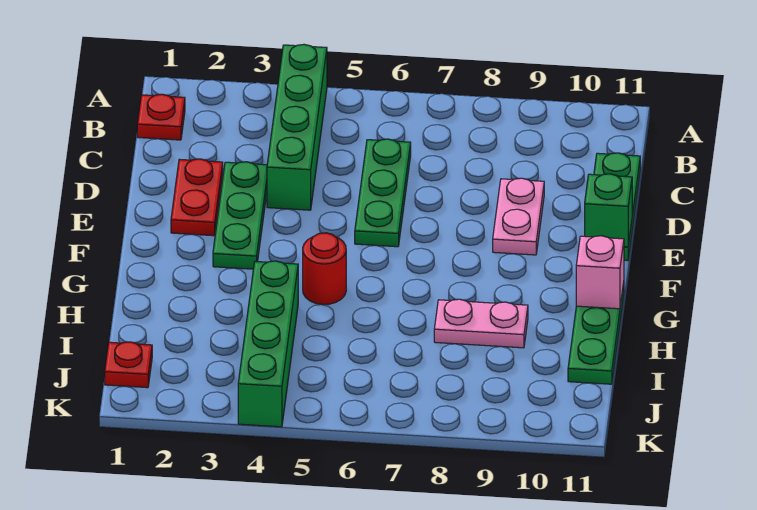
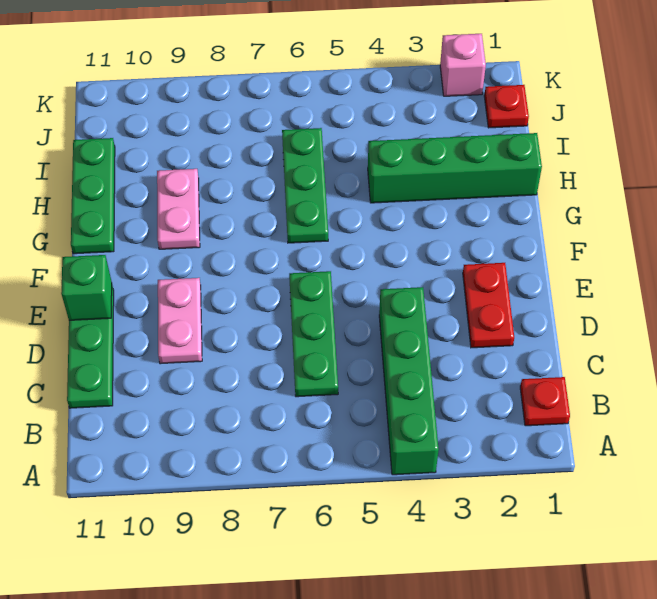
green plate D3:F3 level 1 -> green plate G6:I6 level 1
red round brick G5 level 1 -> none
pink brick G11 level 2 -> pink brick K2 level 1
green brick H4:K4 level 1 -> green brick H1:H4 level 1
pink plate H8:H9 level 1 -> pink plate G9:H9 level 1

